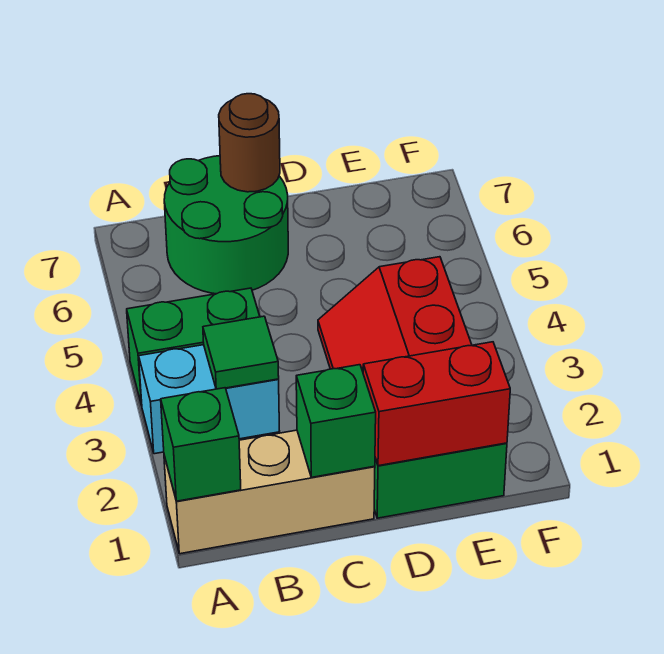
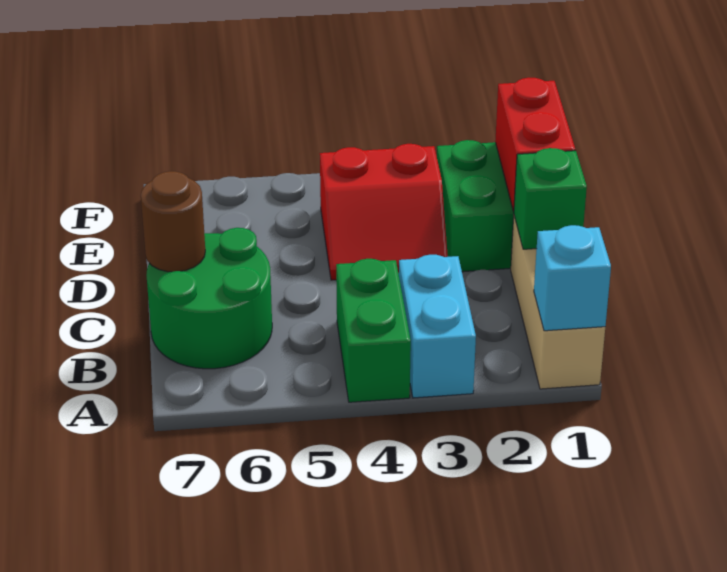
green brick A1 level 2 -> cyan brick A1 level 2
green tile B3 level 2 -> none

